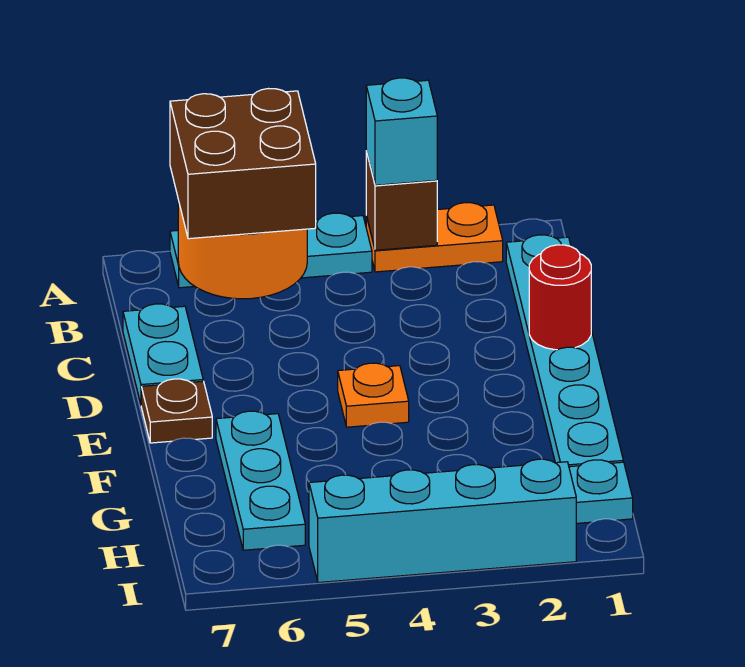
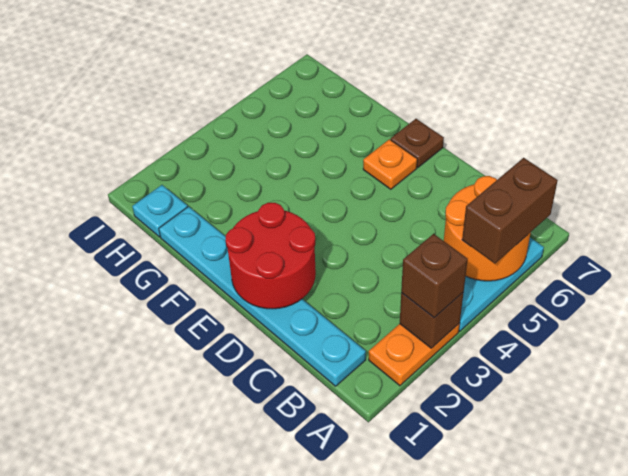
cyan brick A3 level 3 -> brown brick A3 level 3
brown brick A5:B6 level 3 -> brown brick A5:A6 level 3
cyan plate C7:D7 level 1 -> none
red round brick D1 level 2 -> red round brick D1:E2 level 2
orange plate E4 level 1 -> orange plate E6 level 1
cyan plate F6:H6 level 1 -> none
cyan brick I2:I5 level 1 -> none

